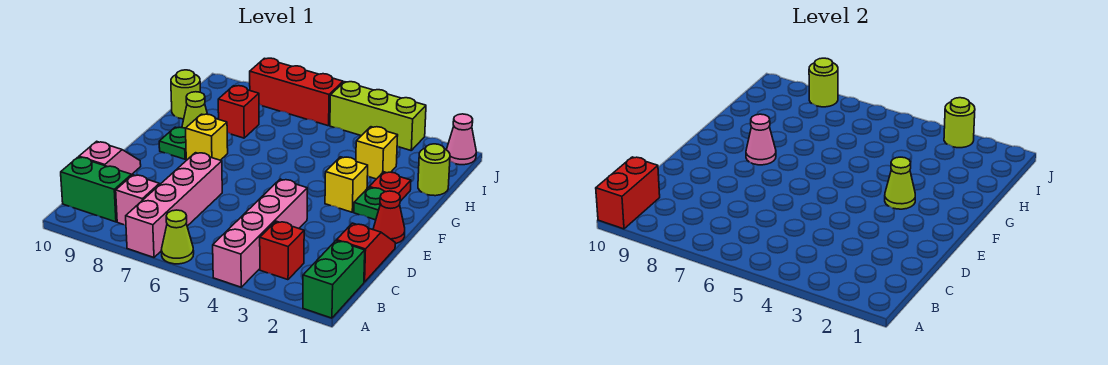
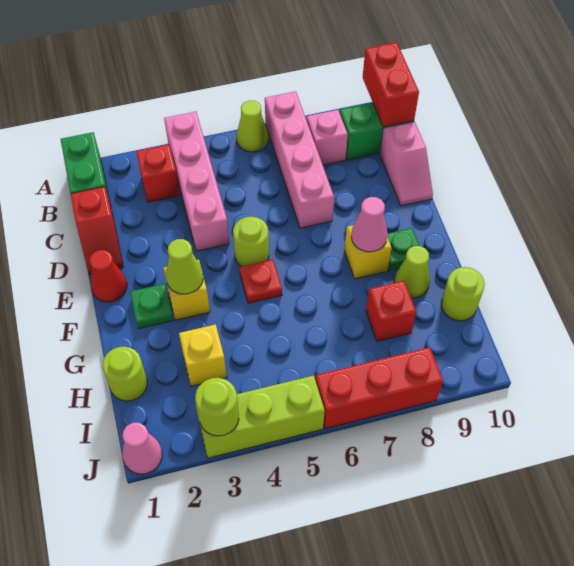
red plate G2 level 1 -> red plate F5 level 1
lime round brick J8 level 2 -> lime round brick E5 level 1

